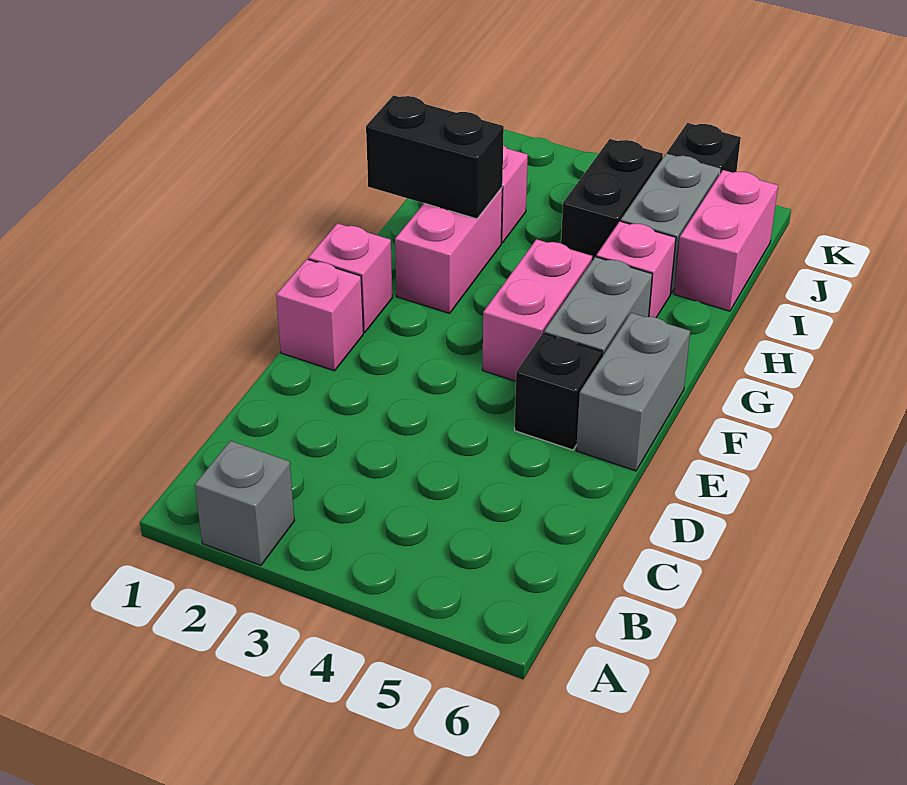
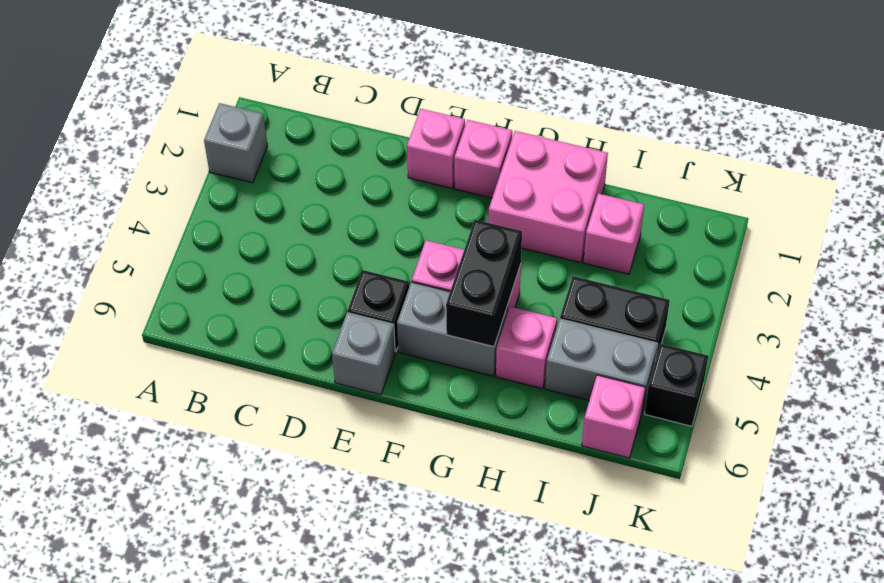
grey brick E6:F6 level 1 -> grey brick E6 level 1
pink brick G2:H2 level 1 -> pink brick G1:H2 level 1
black brick H1:H2 level 2 -> black brick G4:G5 level 2
pink brick I6:J6 level 1 -> pink brick J6 level 1

